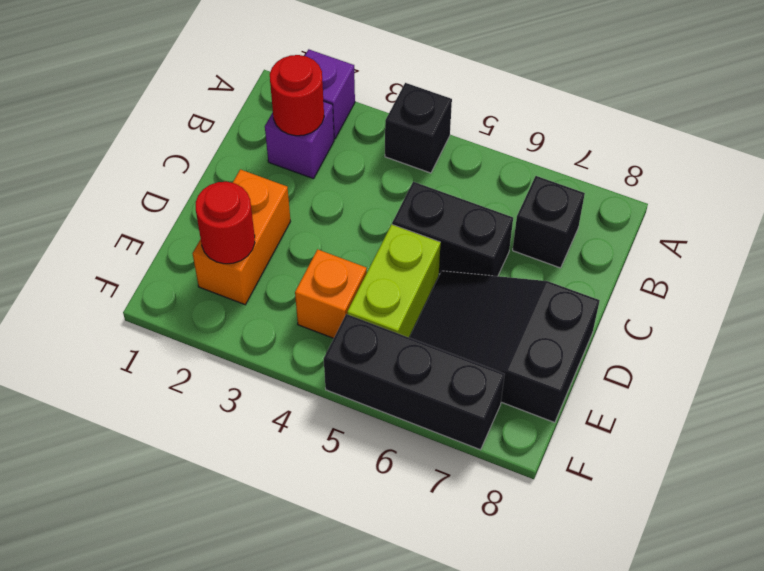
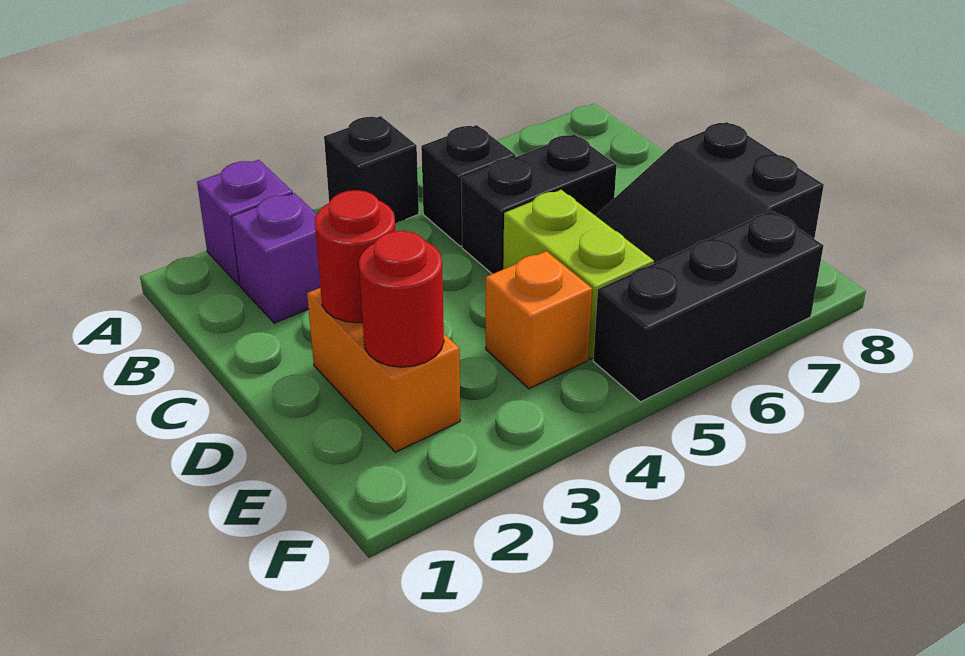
red round brick B2 level 2 -> red round brick D2 level 2
black brick B7 level 1 -> black brick B5 level 1

